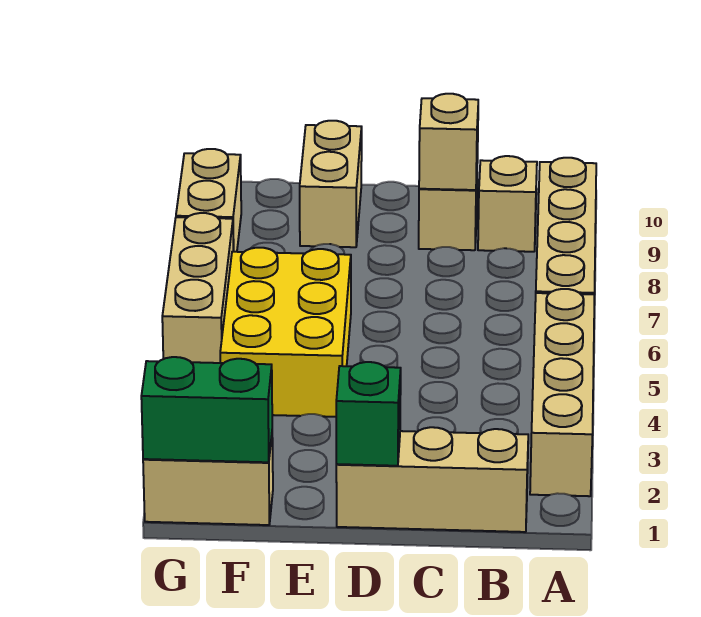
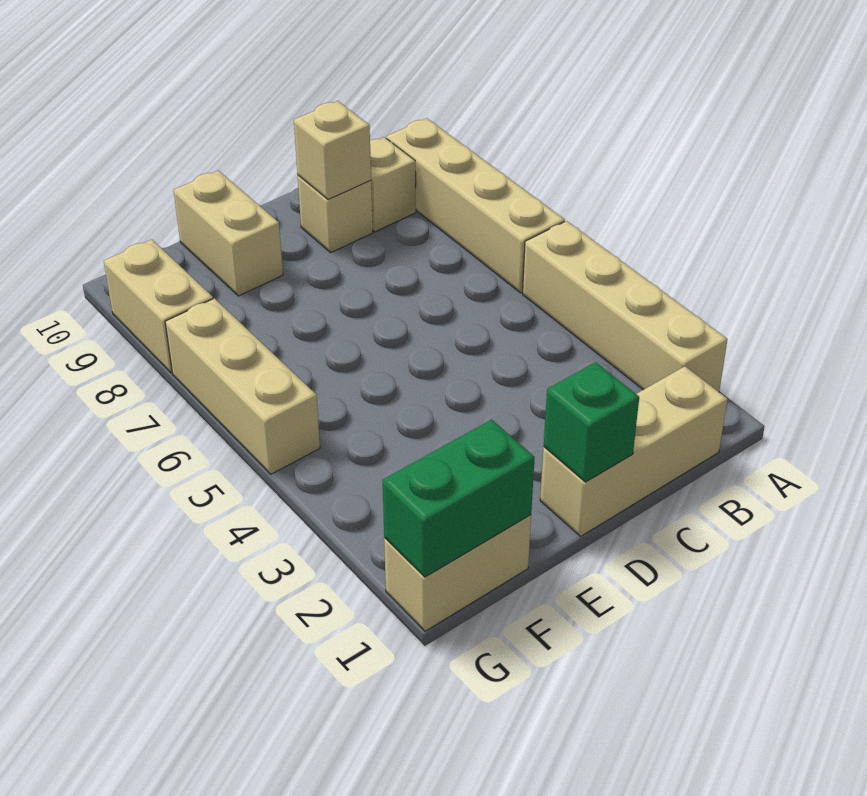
yellow brick E4:F6 level 1 -> none

